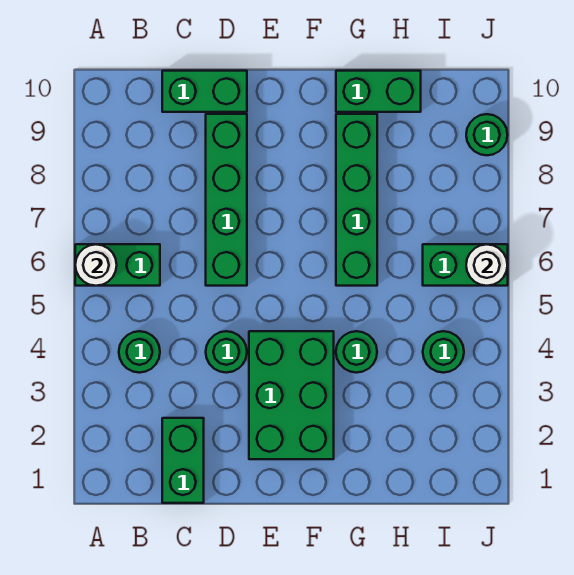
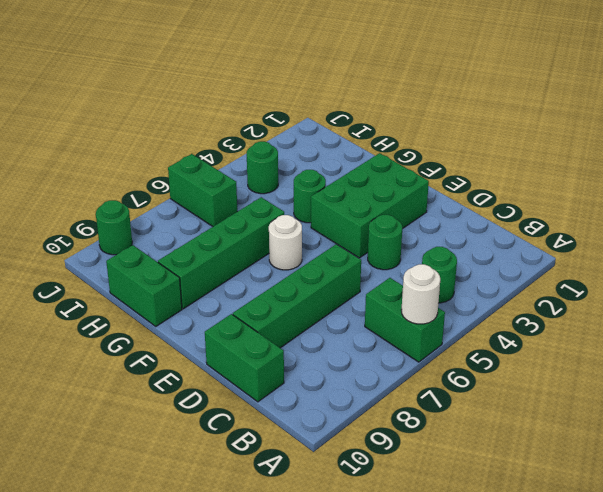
green brick C1:C2 level 1 -> none
white round brick J6 level 2 -> white round brick F6 level 1

